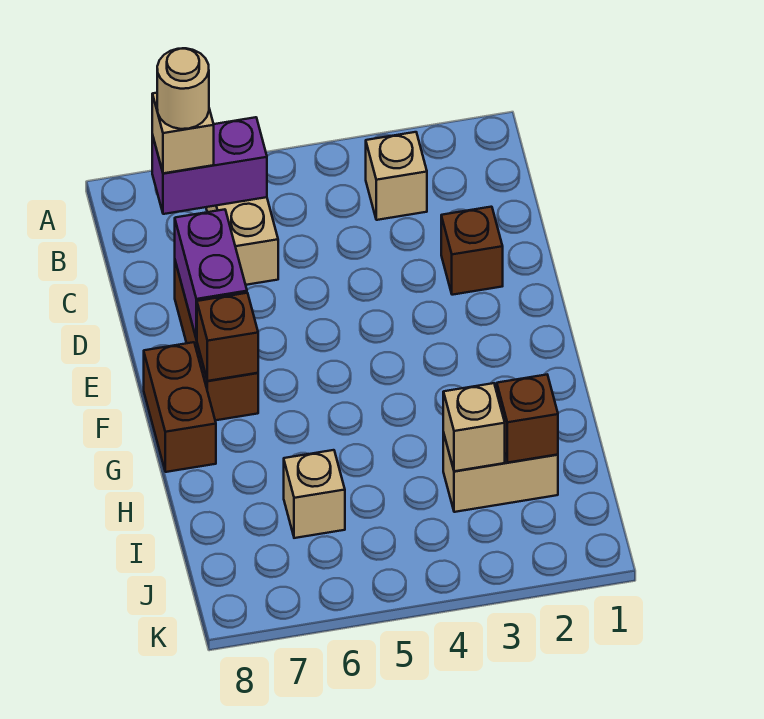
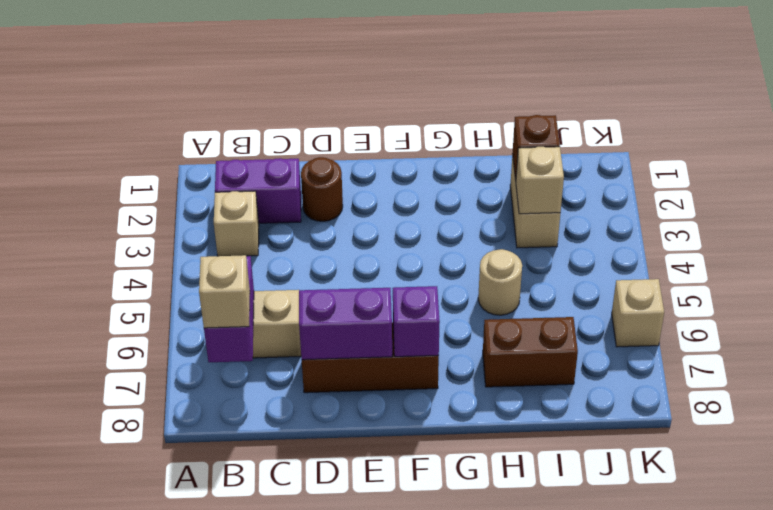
none -> purple brick B2:C2 level 1
tan round brick B7 level 4 -> tan round brick H5 level 1
brown brick D2 level 1 -> brown round brick D2 level 1
brown brick F7 level 2 -> purple brick F7 level 2
brown brick F8:G8 level 1 -> brown brick H7:I7 level 1
tan brick I6 level 1 -> tan brick K6 level 1

